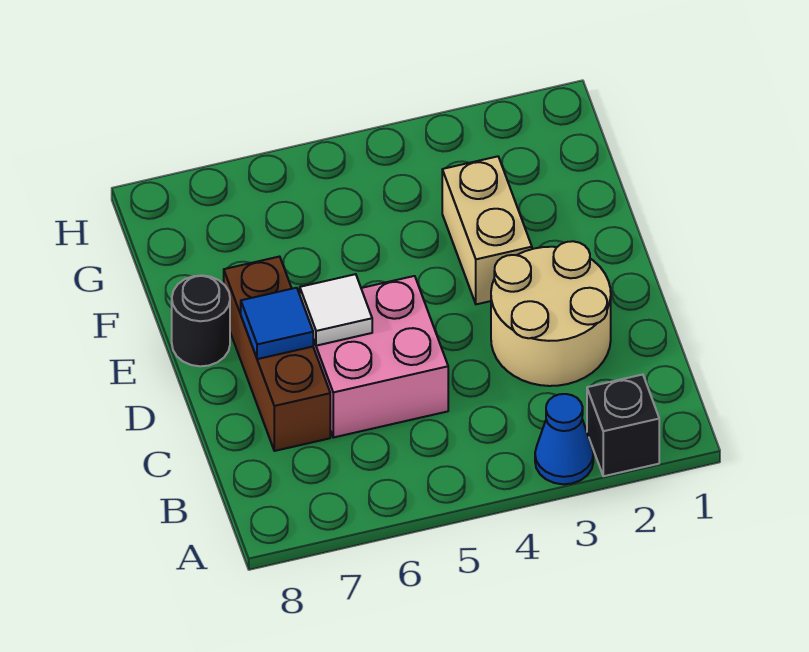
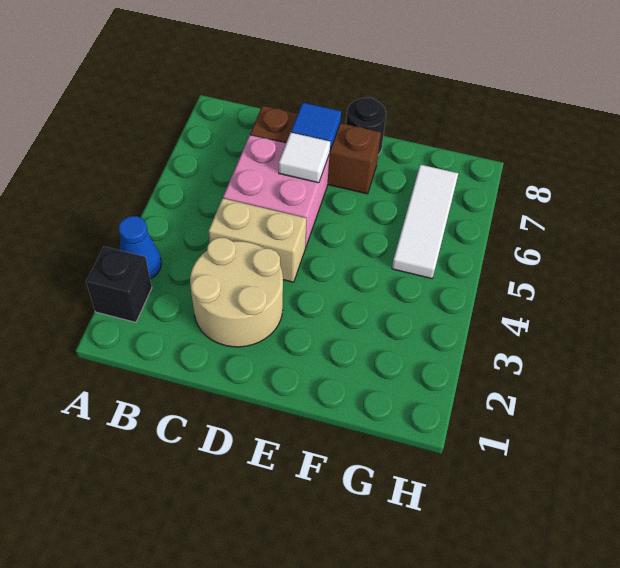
tan brick E3:F3 level 1 -> tan brick C4:D4 level 1
none -> white tile G5:G7 level 1

